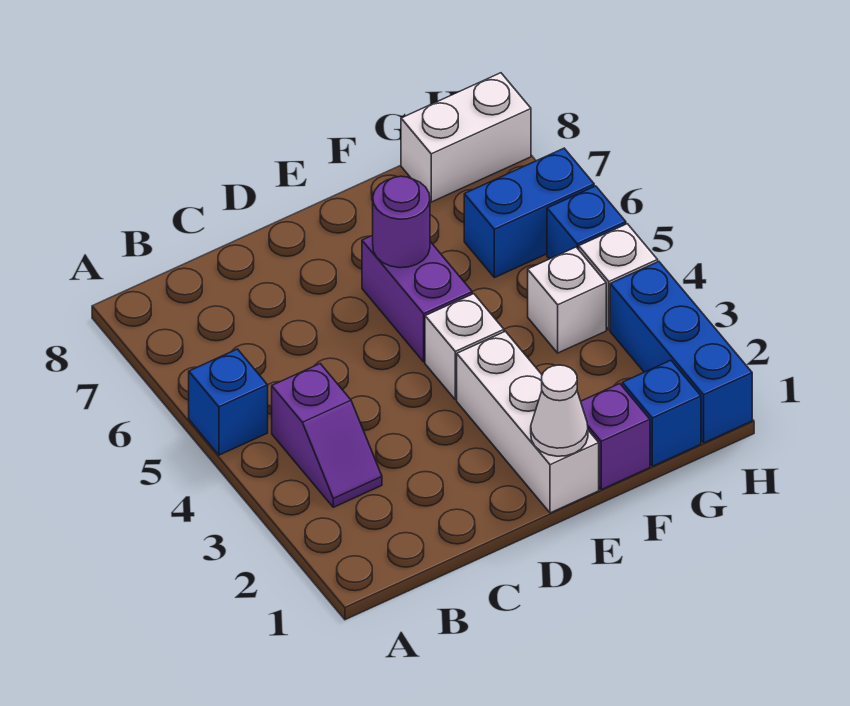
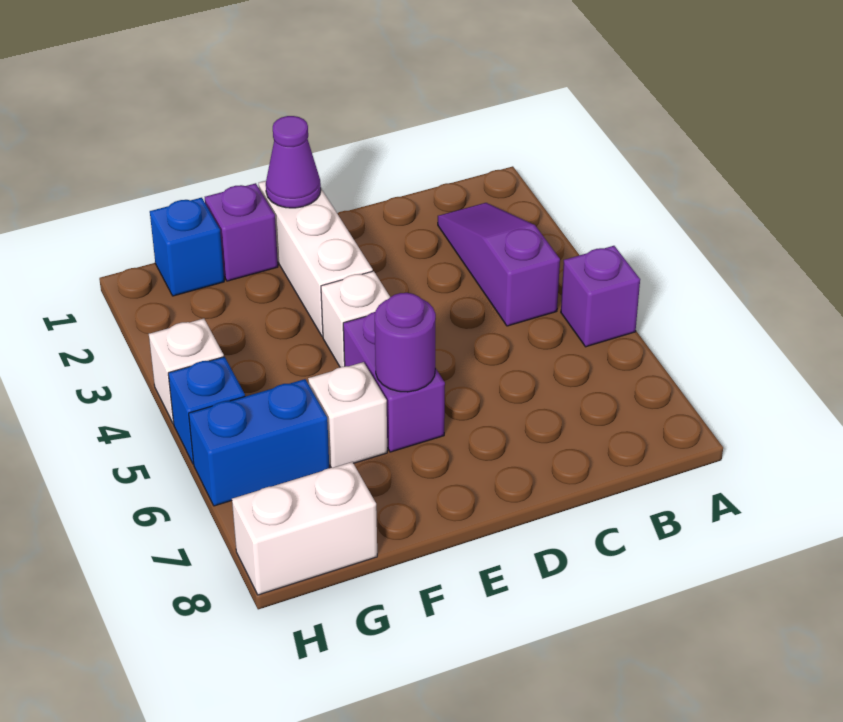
blue brick A5 level 1 -> purple brick A5 level 1
purple slope B3:B4 level 1 top 4 -> purple slope B2:B4 level 1 top 4
white cone E1 level 2 -> purple cone E1 level 2
white brick G4 level 1 -> white brick F6 level 1
blue brick H1:H3 level 1 -> none

